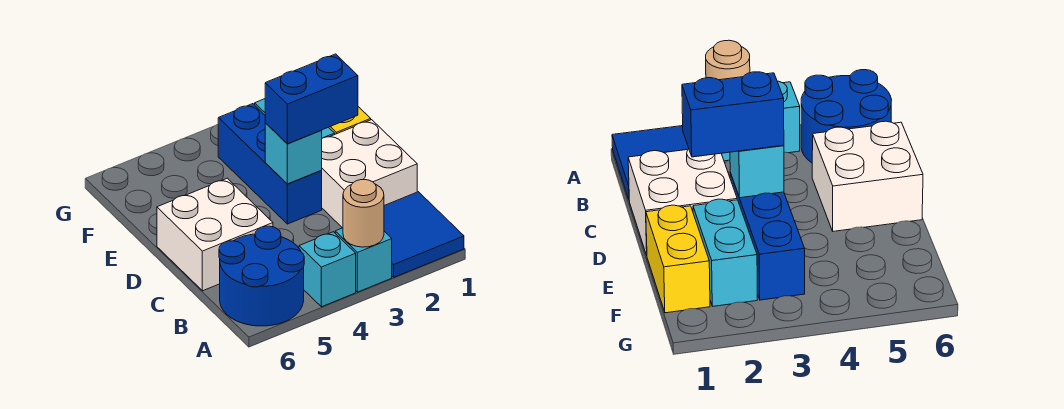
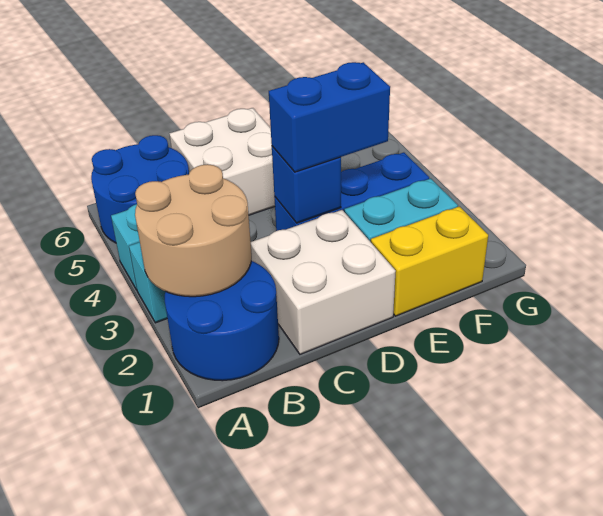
blue tile A1:B2 level 1 -> blue round brick A1:B2 level 1
tan round brick A3 level 2 -> tan round brick A2:B3 level 2
blue brick D2:D3 level 3 -> blue brick D3:E3 level 3
cyan brick D3 level 2 -> blue brick D3 level 2

